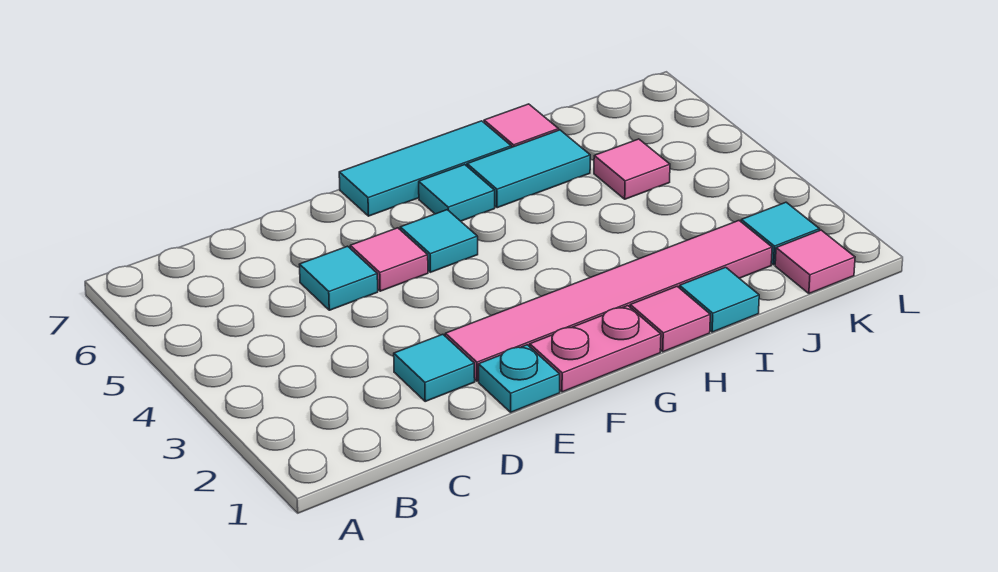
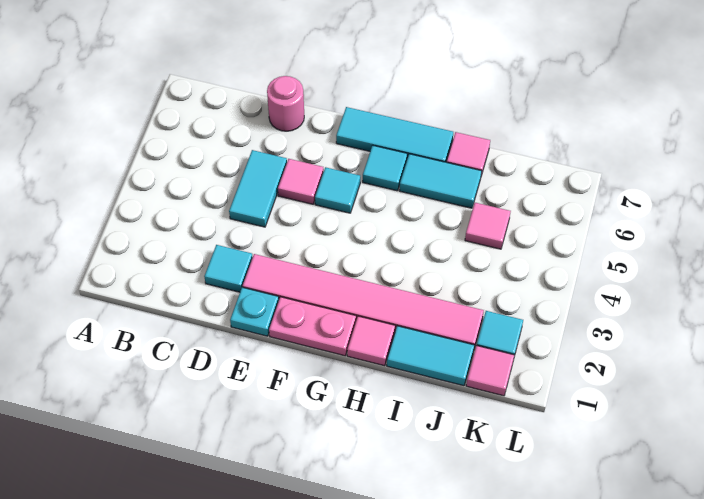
cyan tile D5 level 1 -> cyan tile D4:D5 level 1
none -> pink round brick D7 level 1
cyan tile I1 level 1 -> cyan tile I1:J1 level 1

